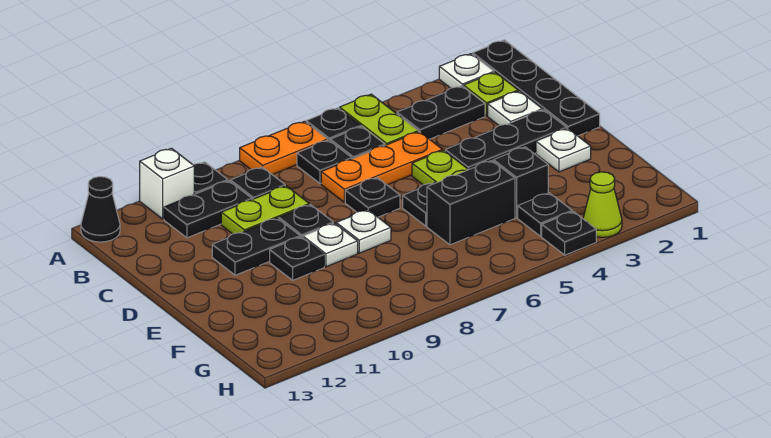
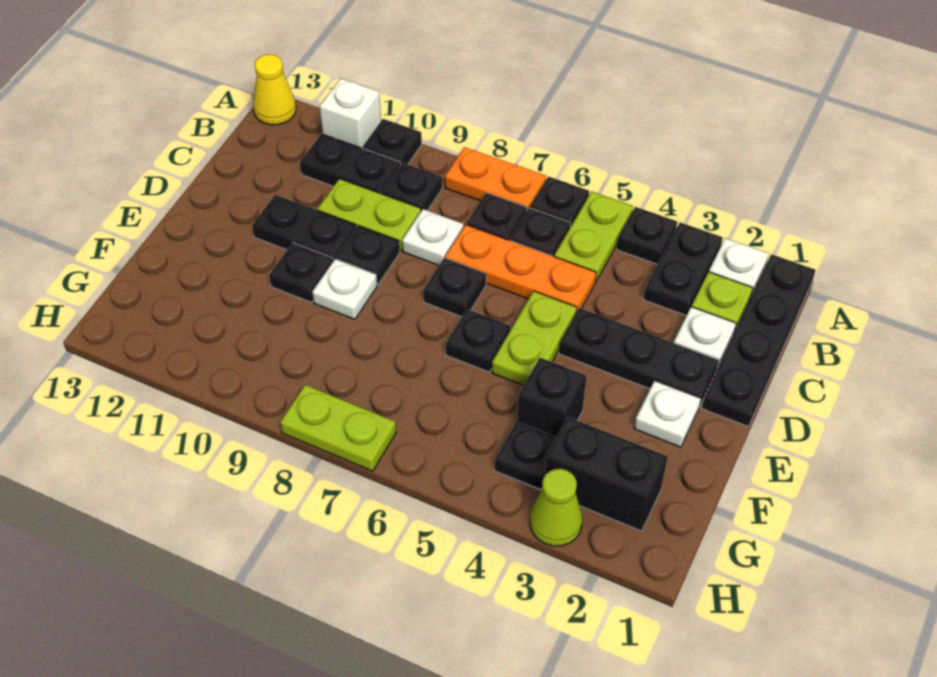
black cone A13 level 1 -> yellow cone A13 level 1
black plate B3:B4 level 1 -> black plate A3:B3 level 1
white plate E8 level 1 -> white plate C8 level 1
black brick F5:F6 level 1 -> black brick G2:G3 level 1
black plate H4 level 1 -> black plate A4 level 1
none -> lime plate H7:H8 level 1

